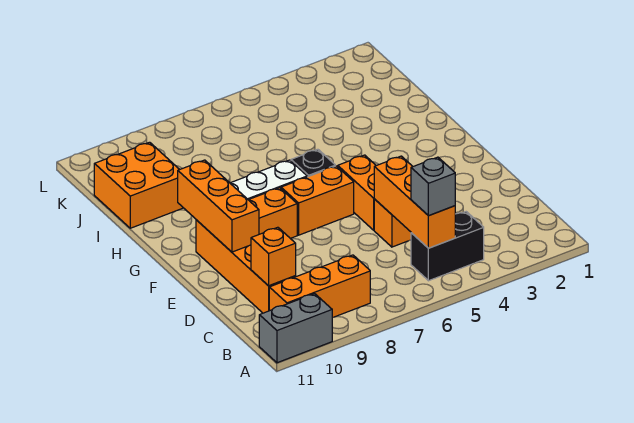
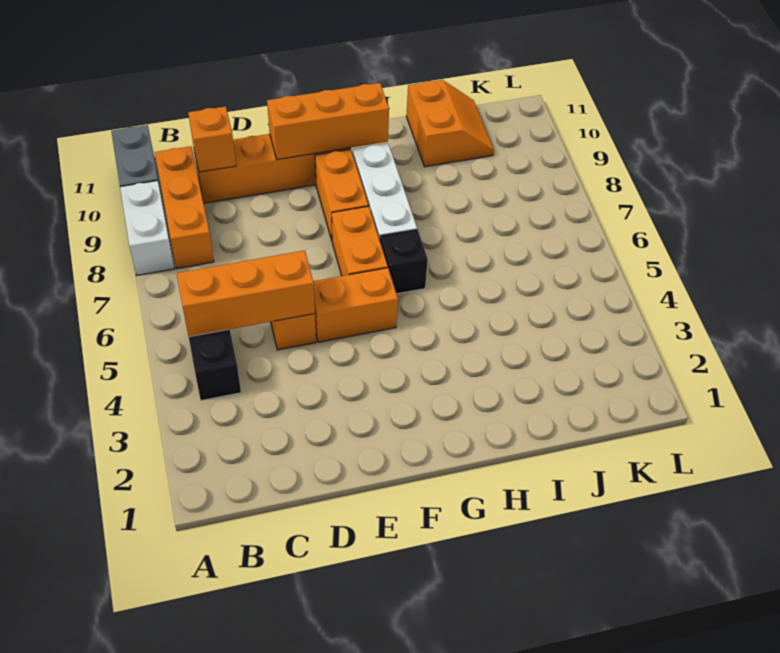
none -> white brick A8:A9 level 1
grey brick B5 level 3 -> none
orange brick I10:J11 level 1 -> orange slope I10:J11 level 1 top I

